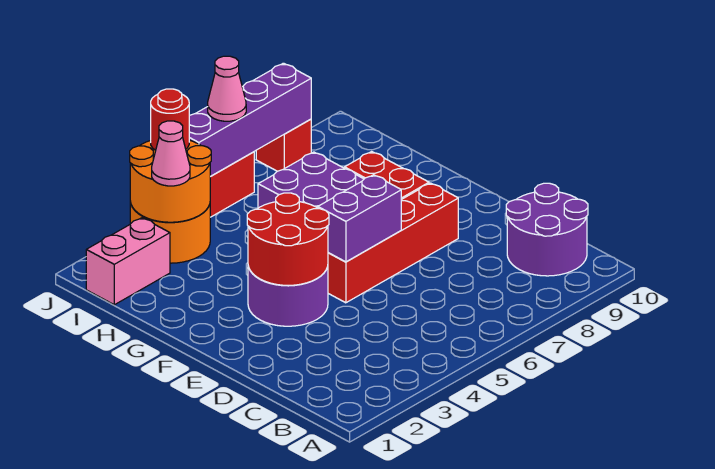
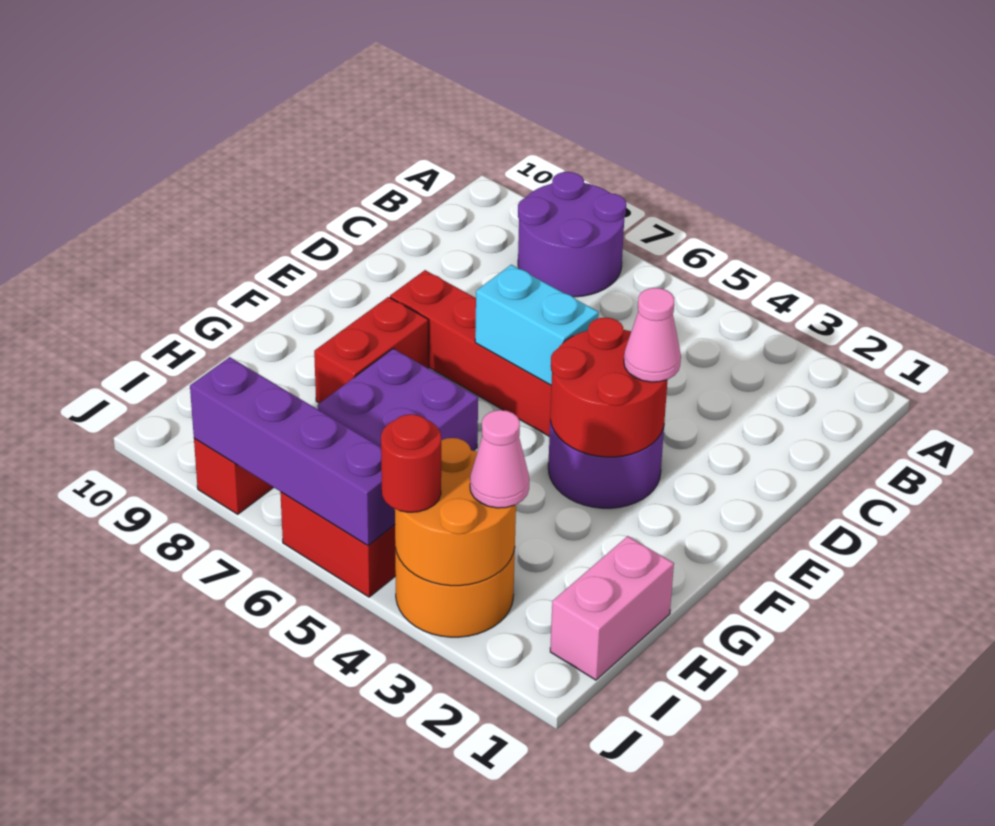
purple round brick B9:C10 level 1 -> purple round brick A7:B8 level 1
purple brick E5:E6 level 2 -> cyan brick E5:E6 level 2
pink brick I1:I2 level 1 -> pink brick H1:I1 level 1
pink cone J6 level 3 -> pink cone E3 level 3

